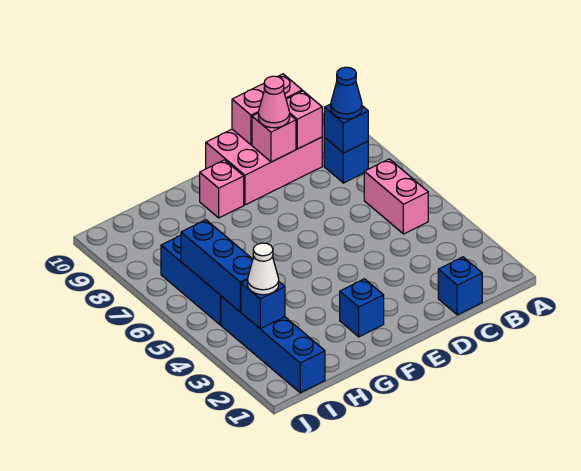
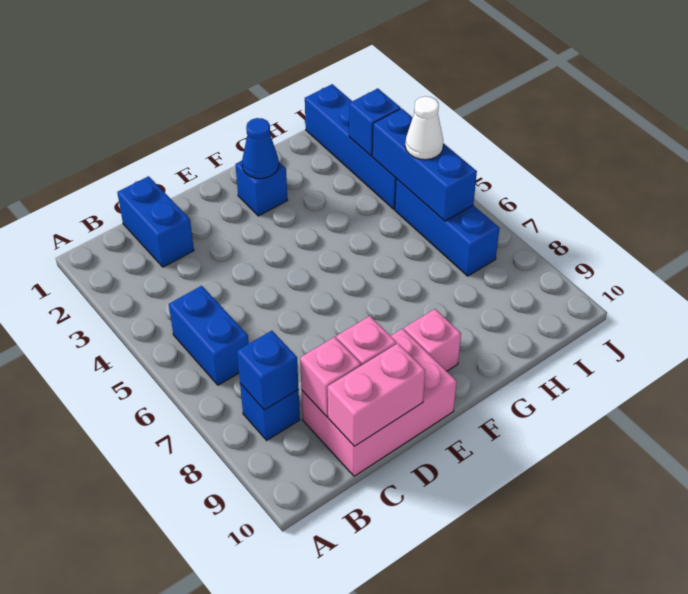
pink brick B5:B6 level 1 -> blue brick B5:B6 level 1
blue cone B8 level 3 -> blue cone F2 level 2
blue brick C1 level 1 -> blue brick C1:C2 level 1
pink cone D9 level 3 -> none
white cone I3 level 3 -> white cone I5 level 3

